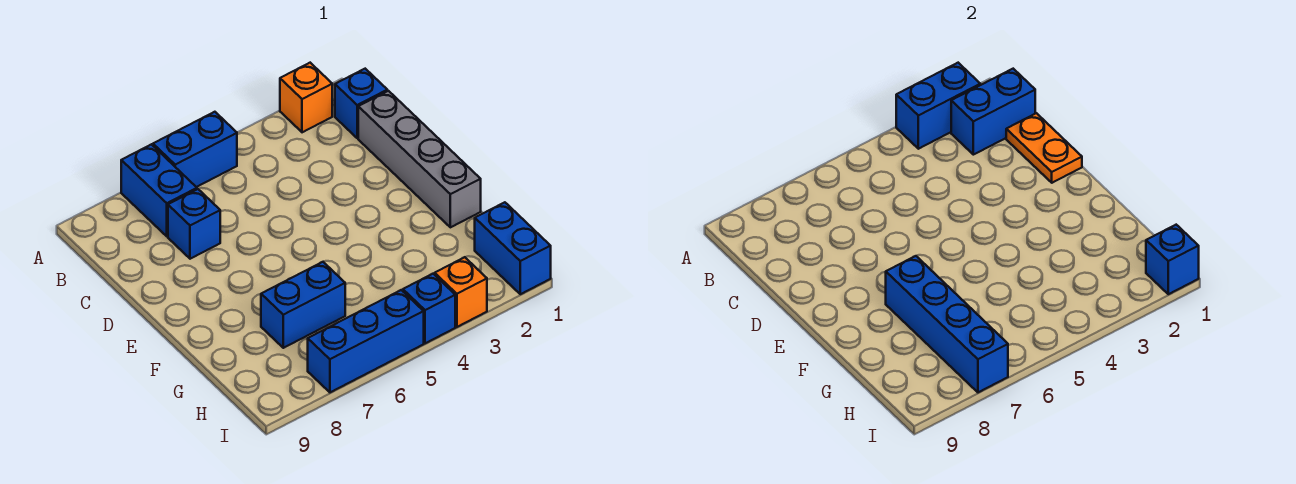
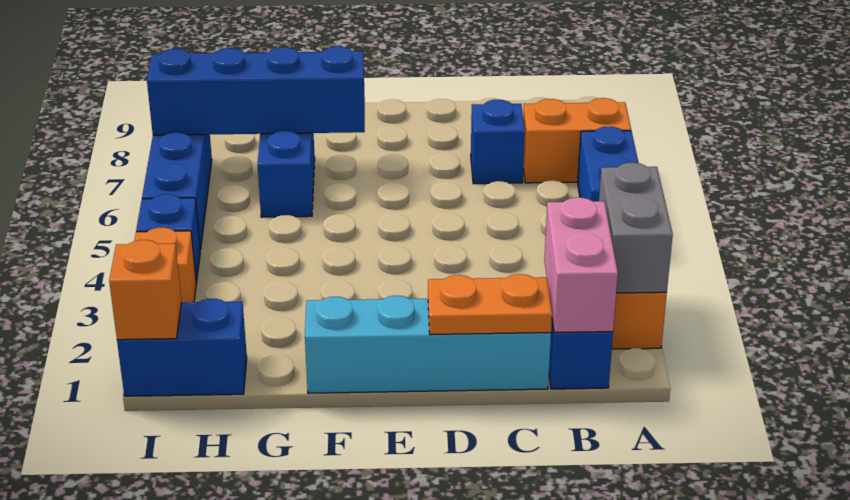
blue brick A2:A3 level 2 -> grey brick A2:A3 level 2
blue brick A7:B7 level 1 -> orange brick A7:B7 level 1
blue brick B1:B2 level 2 -> pink brick B1:B2 level 2
grey brick C1:F1 level 1 -> cyan brick C1:F1 level 1
blue brick I1 level 2 -> orange brick I1 level 2

